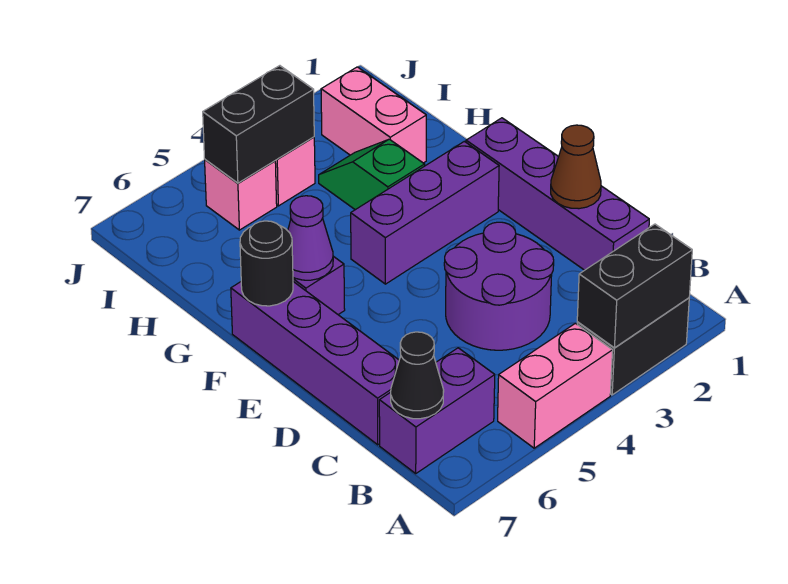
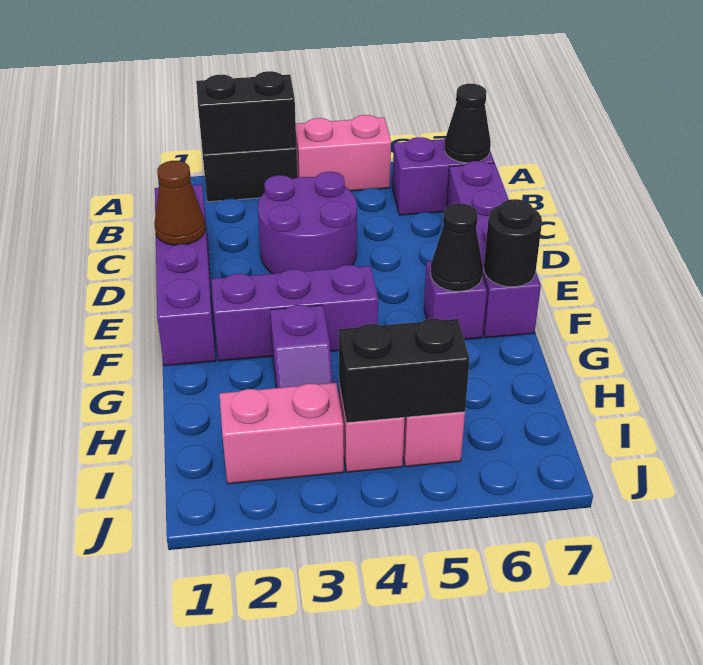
purple cone F6 level 2 -> black cone F6 level 2
green slope G3:H3 level 1 top G -> purple slope G3:H3 level 1 top G
pink brick H2:I2 level 1 -> pink brick I2:I3 level 1

